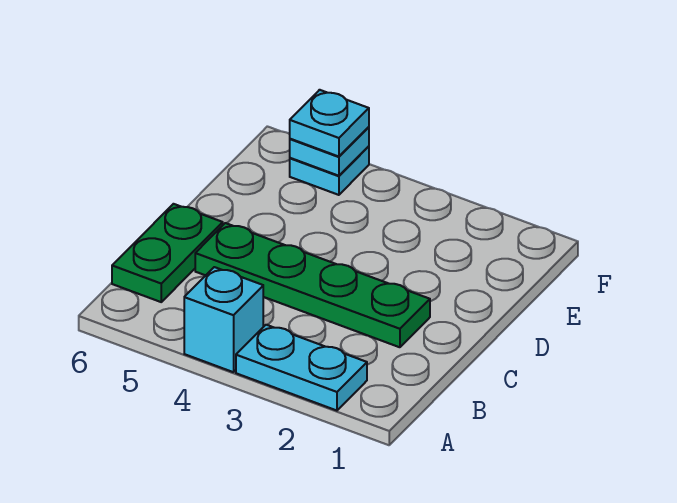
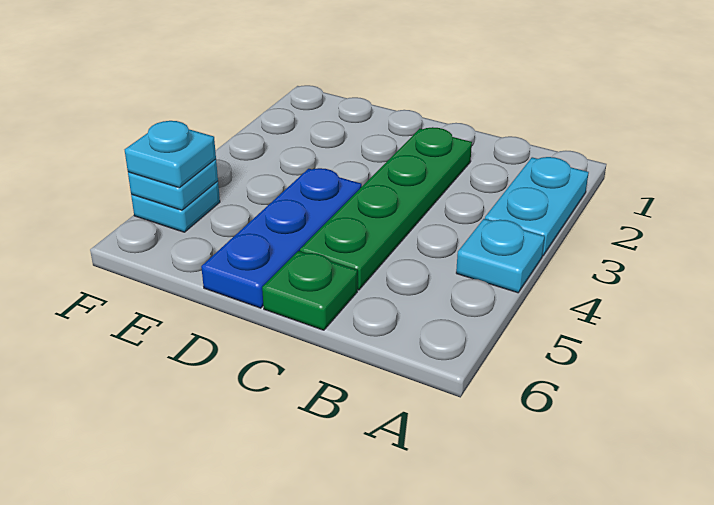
cyan brick A4 level 1 -> cyan plate A4 level 1
green plate B6:C6 level 1 -> green plate C6 level 1
none -> blue plate D4:D6 level 1

